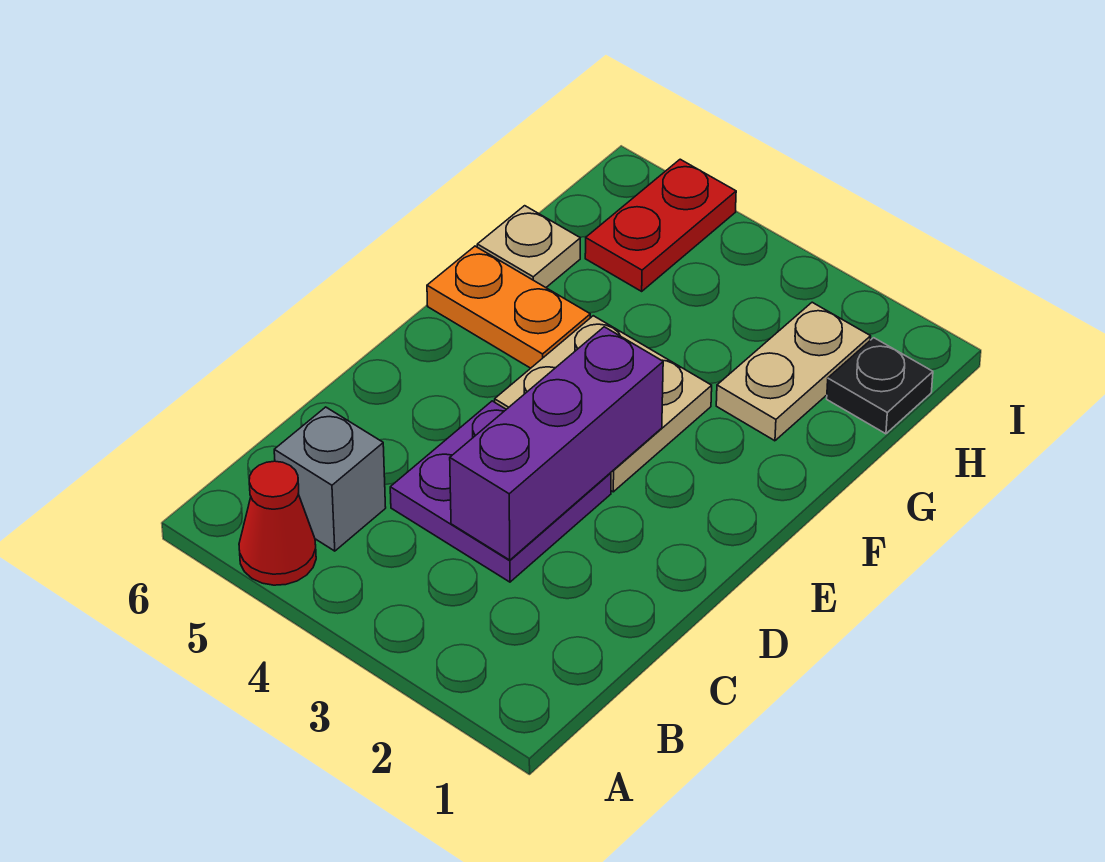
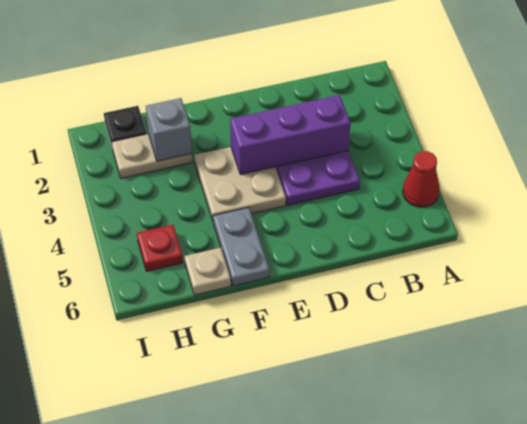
grey brick B5 level 1 -> grey brick G2 level 2
orange plate F5:F6 level 1 -> grey plate F5:F6 level 1
red plate H5:I5 level 1 -> red plate H5 level 1

